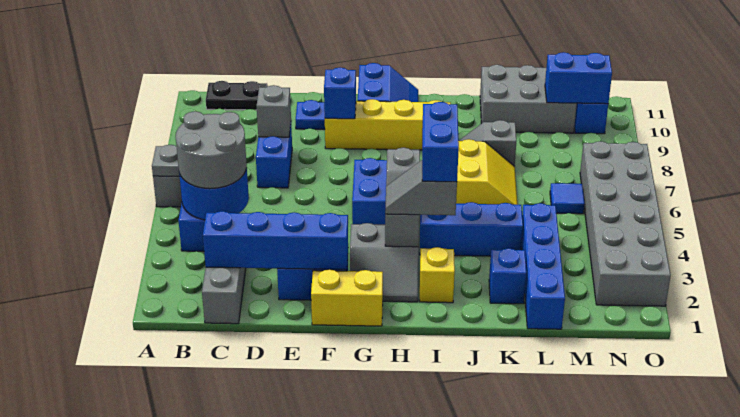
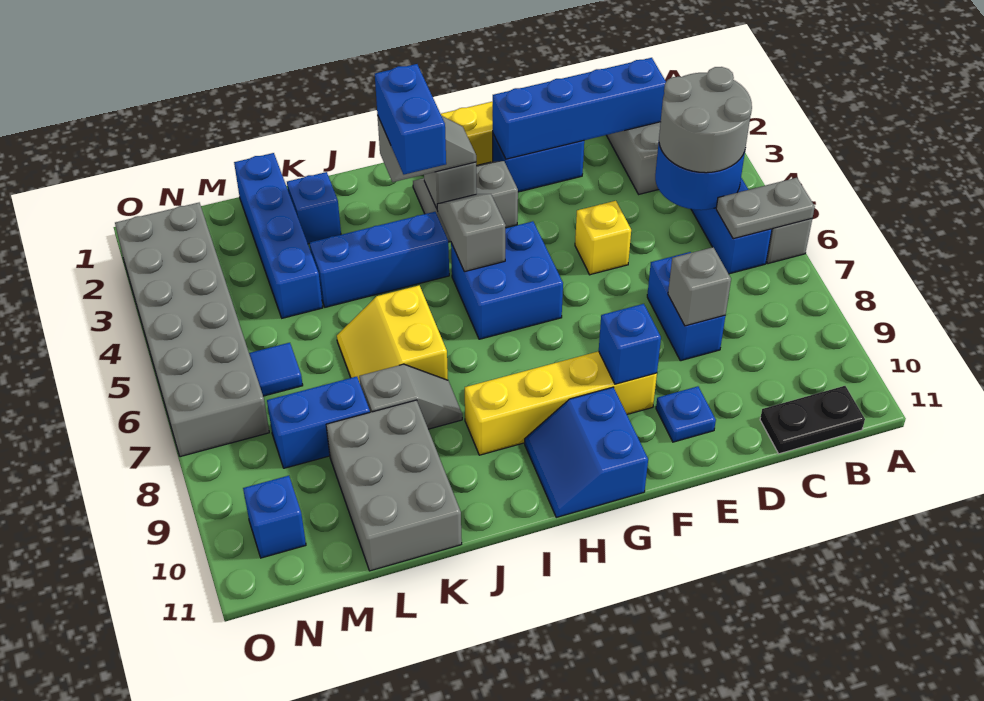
yellow brick I2 level 1 -> yellow brick E5 level 1
grey brick K10:M11 level 1 -> grey brick K9:L11 level 1
blue brick M10:N10 level 2 -> blue brick L8:M8 level 1

